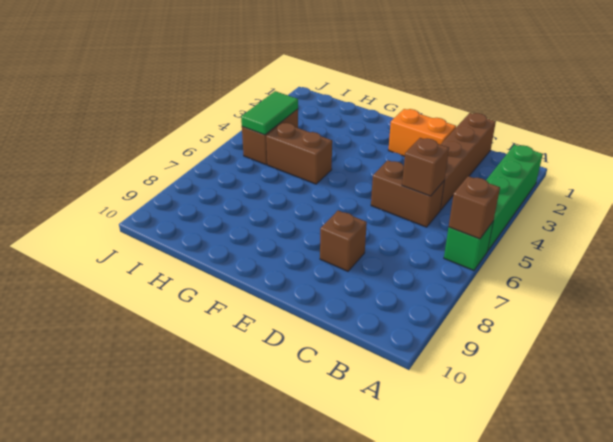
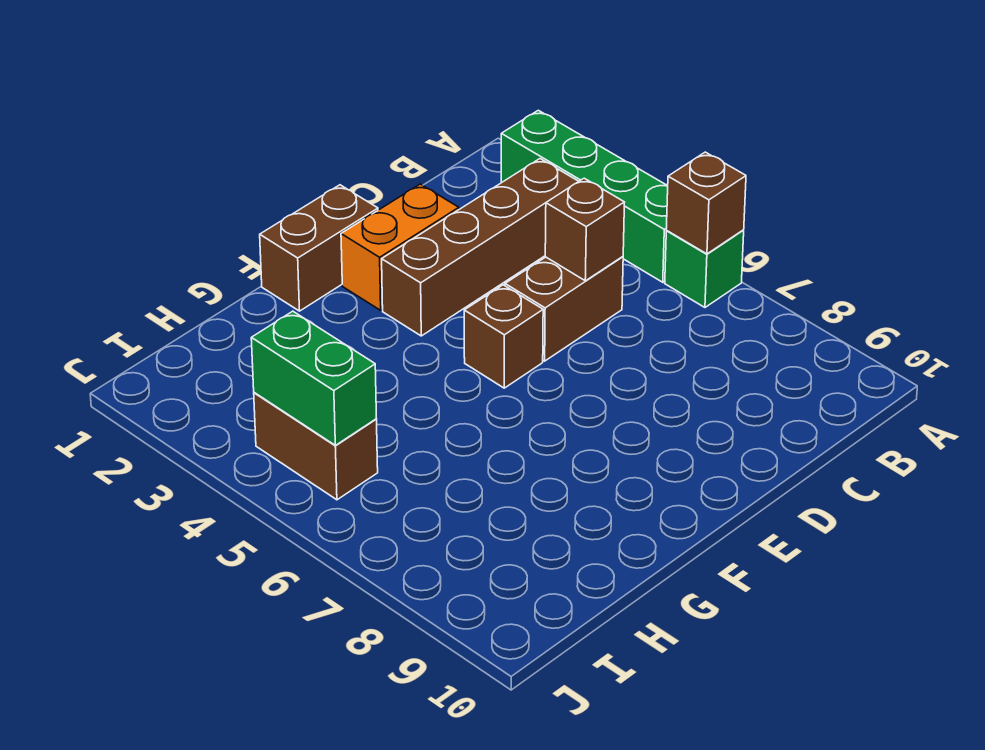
brown brick C1:C4 level 1 -> brown brick B3:E3 level 1
brown brick D8 level 1 -> brown brick E5 level 1
brown brick G5:H5 level 1 -> brown brick E1:F1 level 1
green tile I4:I5 level 2 -> green brick I4:I5 level 2

